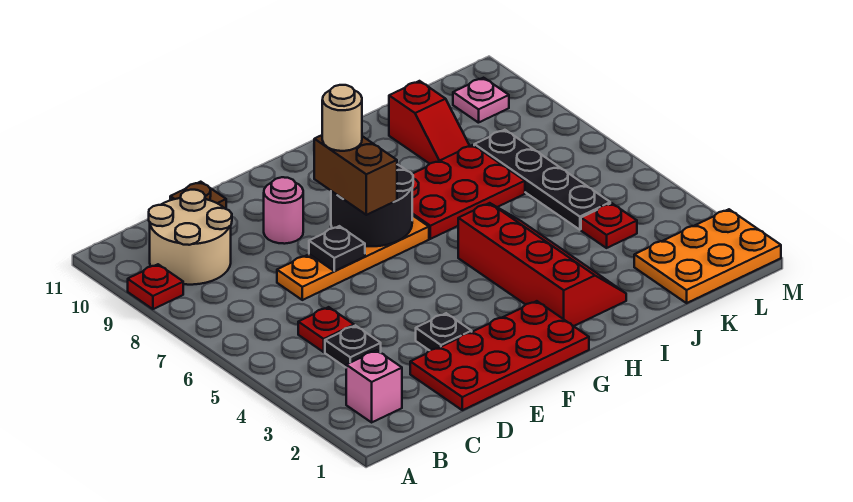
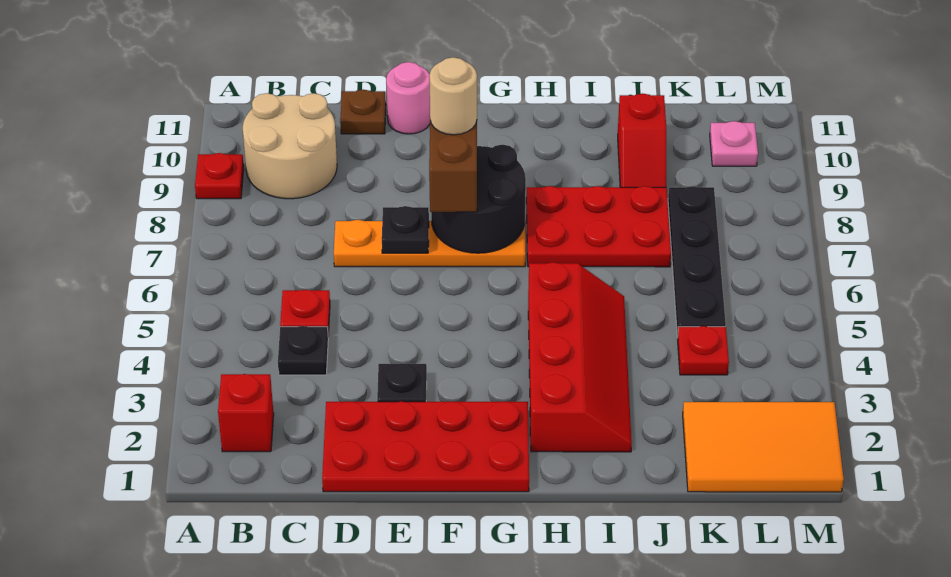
pink brick B2 level 1 -> red brick B2 level 1
pink round brick E9 level 1 -> pink round brick E11 level 1
orange plate K1:M2 level 1 -> orange tile K1:M2 level 1

